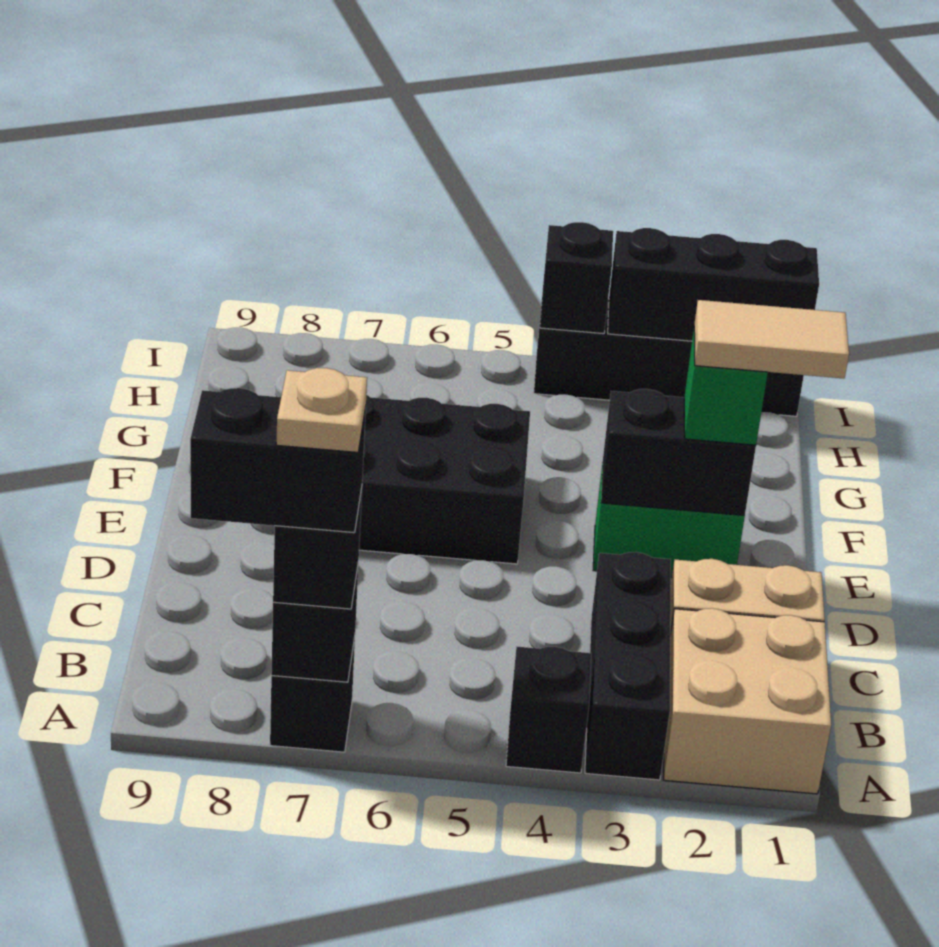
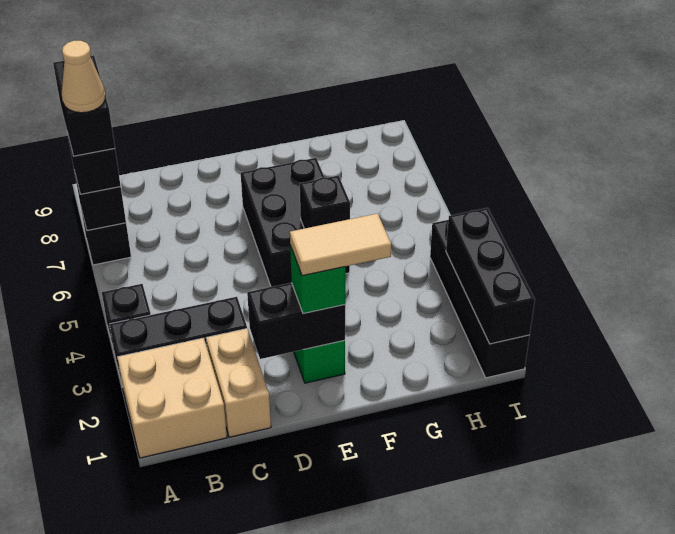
tan plate A7 level 5 -> tan cone A7 level 5
tan tile E1:E2 level 4 -> tan tile E2:F2 level 4
black brick E2:E3 level 2 -> black brick D2:E2 level 2
black brick I4 level 2 -> black brick F5 level 2

